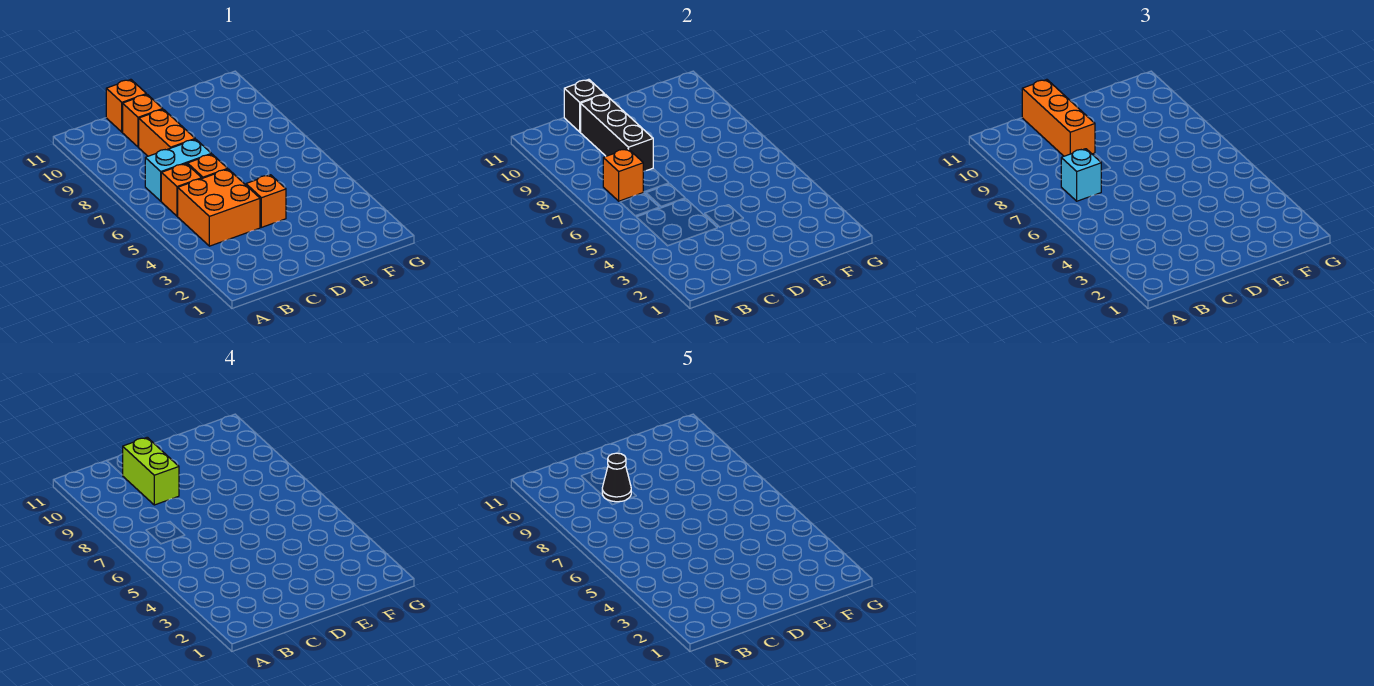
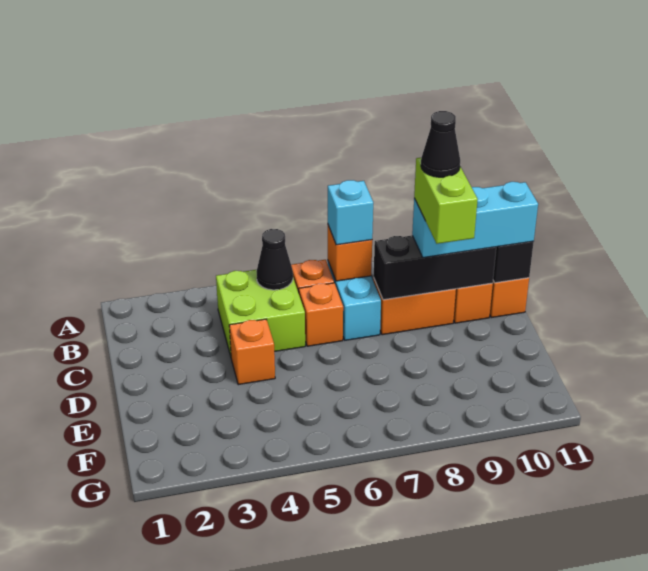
orange brick B4:C5 level 1 -> lime brick B4:C5 level 1
none -> black cone B5 level 2
orange brick C9:C11 level 3 -> cyan brick C9:C11 level 3
lime brick C9:C10 level 4 -> lime brick C9:D9 level 4

